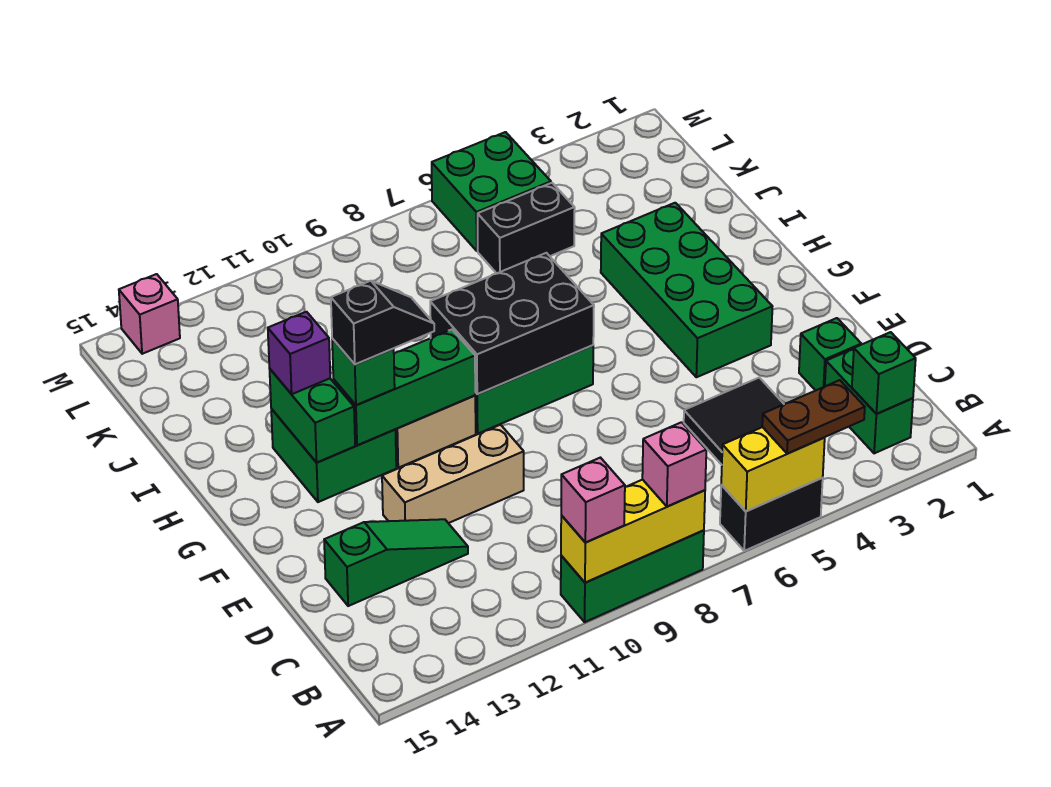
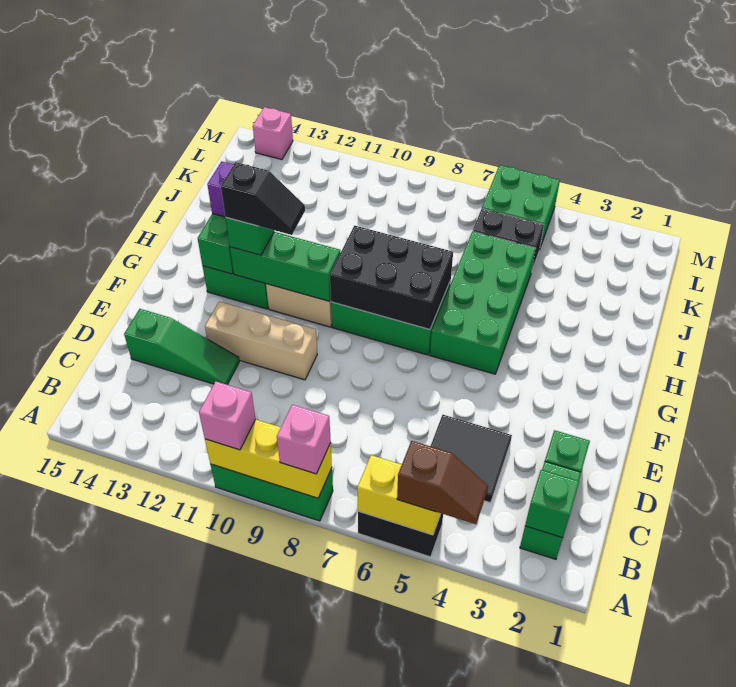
brown plate A4:A5 level 3 -> brown slope A4:A5 level 3 top 5
green brick F3:I4 level 1 -> green brick G5:J6 level 1

